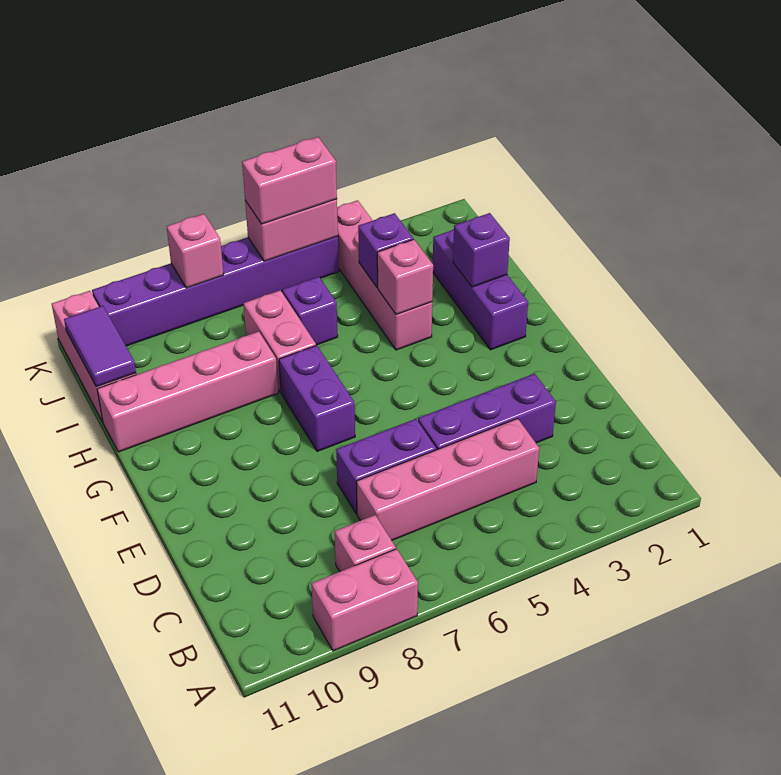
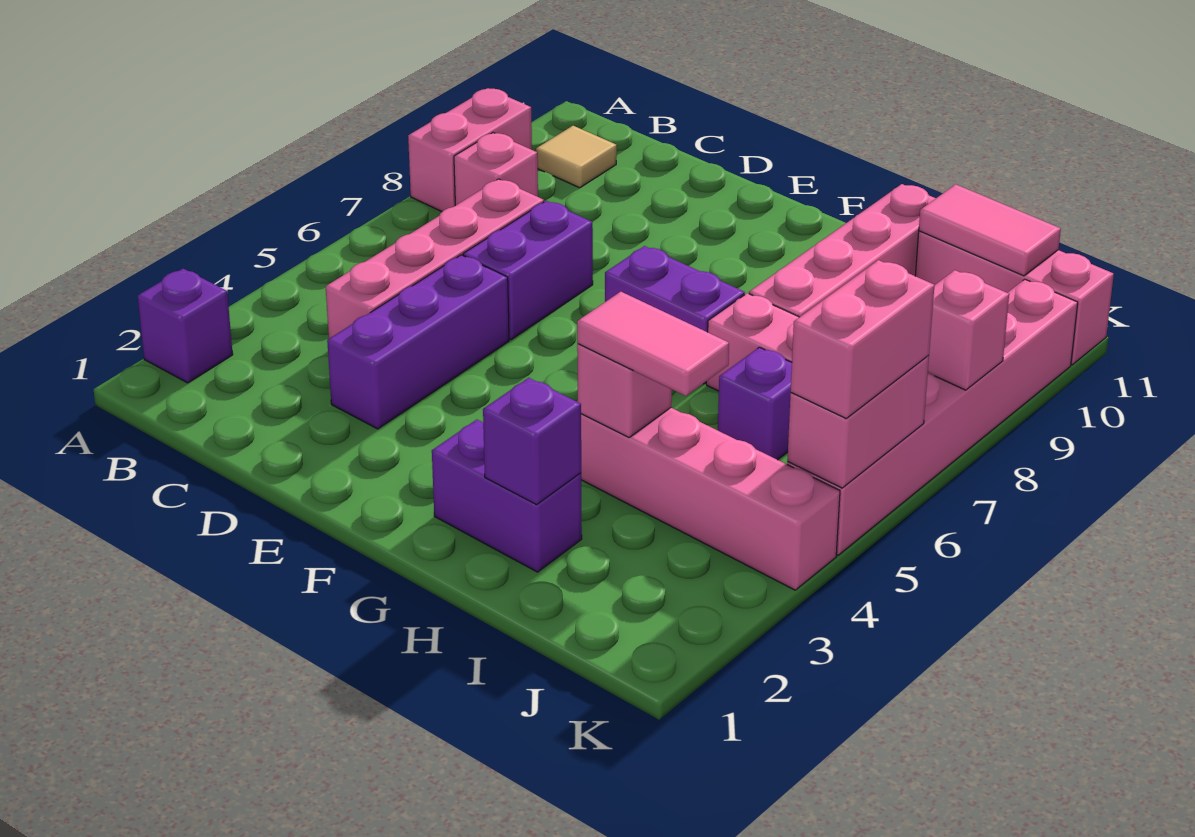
none -> tan tile B10 level 1
purple brick G2:I2 level 1 -> purple brick G2:H2 level 1
none -> pink tile H4:I4 level 3
purple brick I4 level 2 -> purple brick A2 level 1
purple tile I11:J11 level 2 -> pink tile I11:J11 level 2
purple brick K5:K10 level 1 -> pink brick K5:K10 level 1

